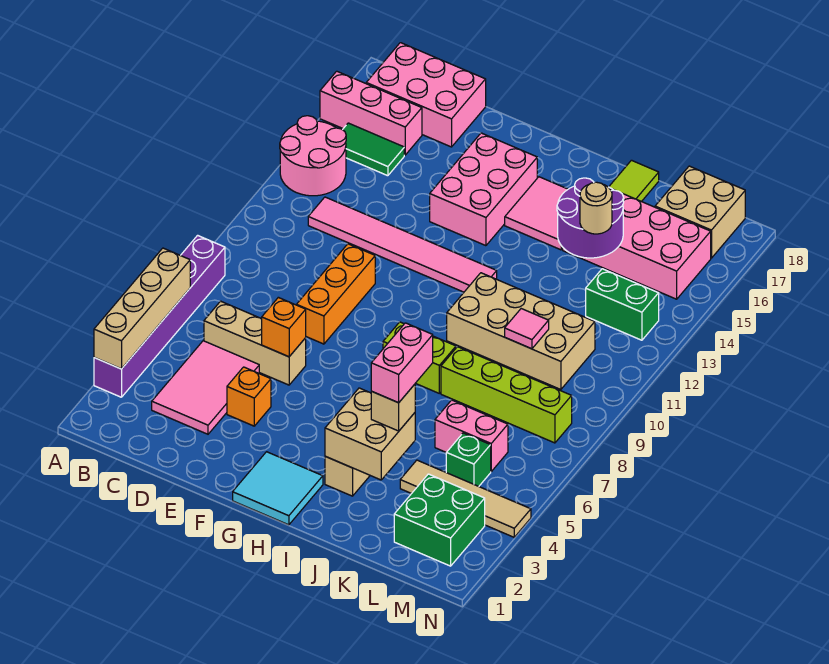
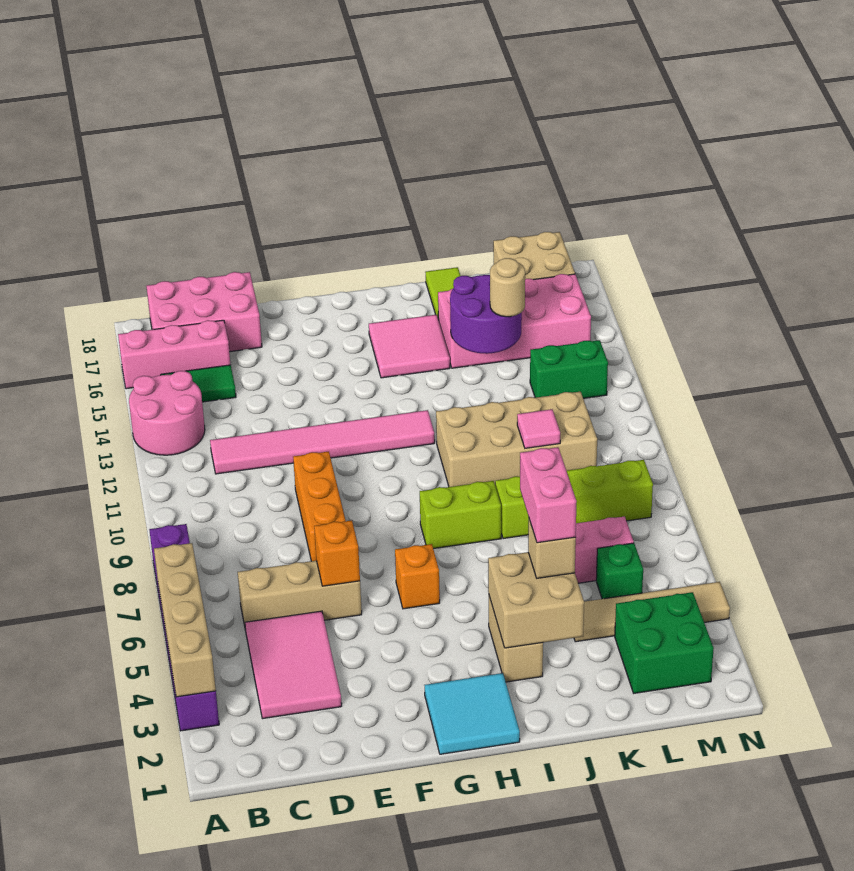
orange brick E4 level 1 -> orange brick G6 level 1
pink brick F14:G16 level 1 -> none

